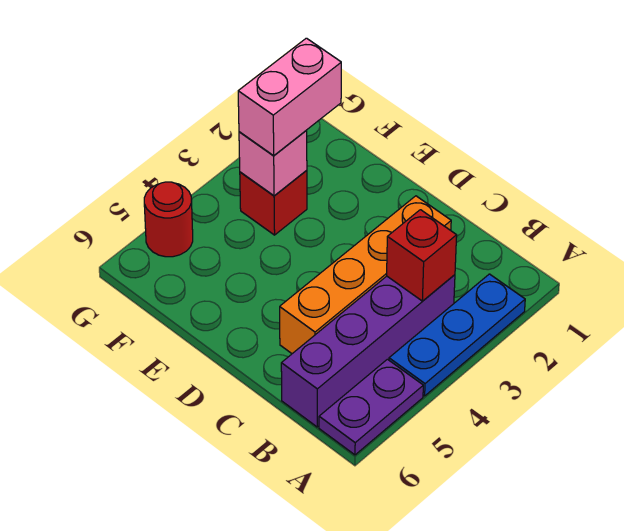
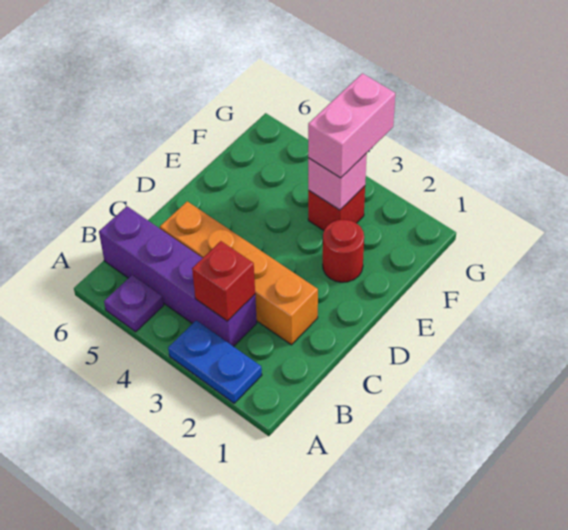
blue plate A2:A4 level 1 -> blue plate A2:A3 level 1
purple plate A5:A6 level 1 -> purple plate A5 level 1
pink brick F2:F3 level 3 -> pink brick F3:G3 level 3
red round brick G5 level 1 -> red round brick E2 level 1

